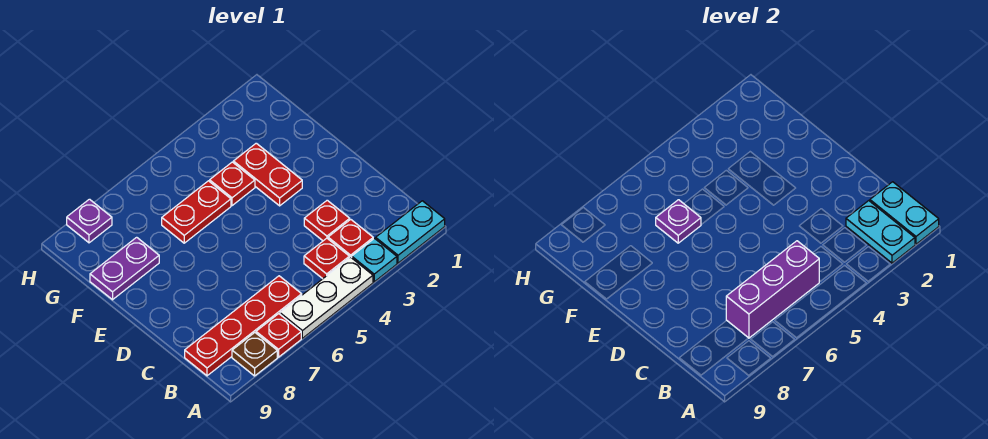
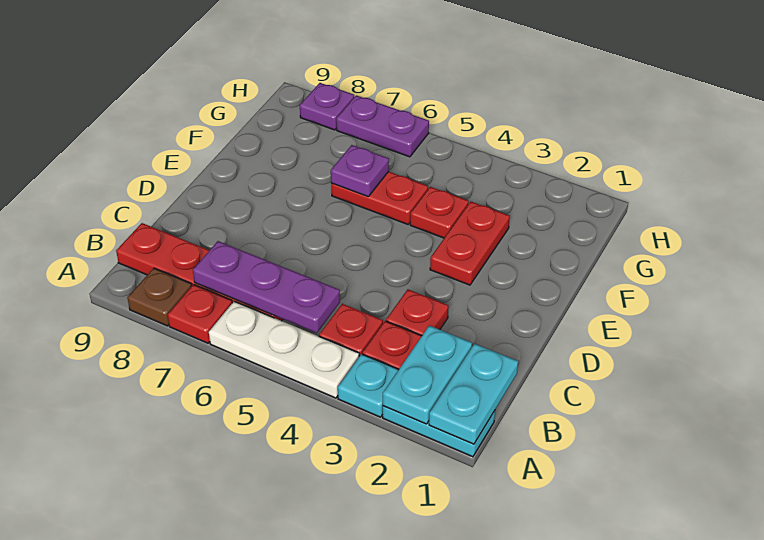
purple brick B5:B7 level 2 -> purple plate B5:B7 level 2
purple plate F8:F9 level 1 -> purple plate H6:H7 level 1

